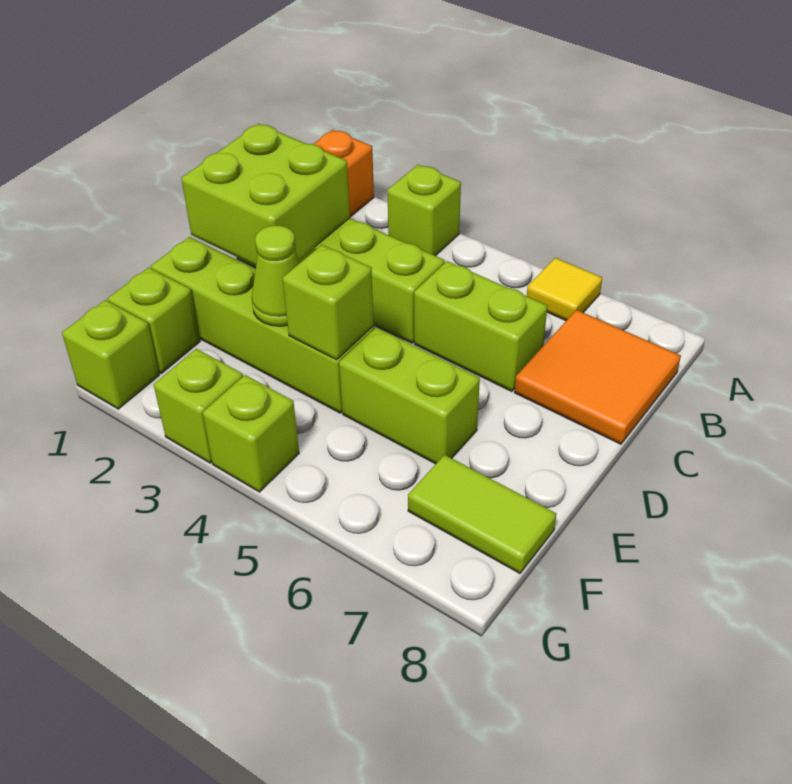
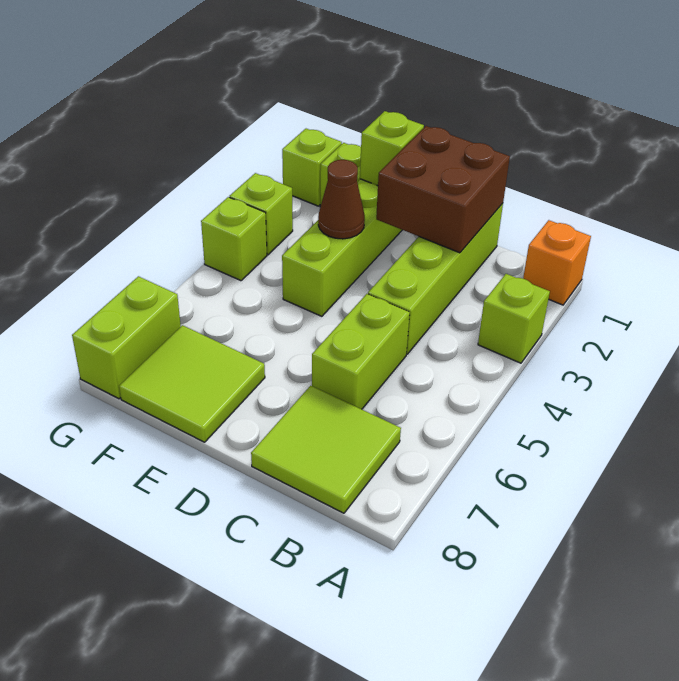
yellow tile A6 level 1 -> none
orange tile B7:C8 level 1 -> lime tile B7:C8 level 1
lime brick C1:D2 level 2 -> brown brick C1:D2 level 2
lime cone E3 level 2 -> brown cone E3 level 2
lime brick E4 level 2 -> lime brick E1 level 2
lime brick E5:E6 level 1 -> lime brick G7:G8 level 1
lime tile F7:F8 level 1 -> lime tile E7:F8 level 1

